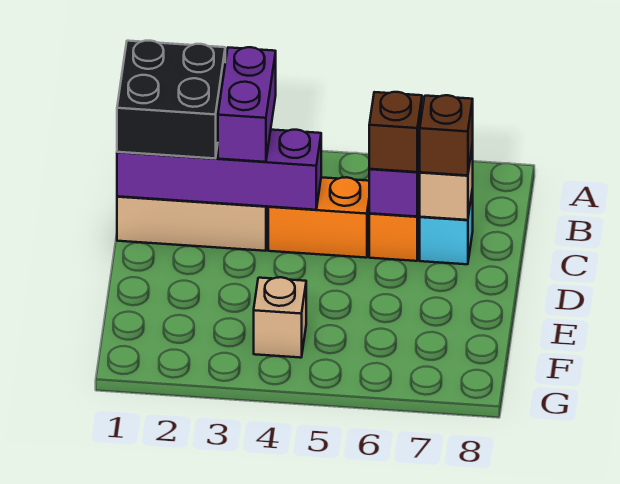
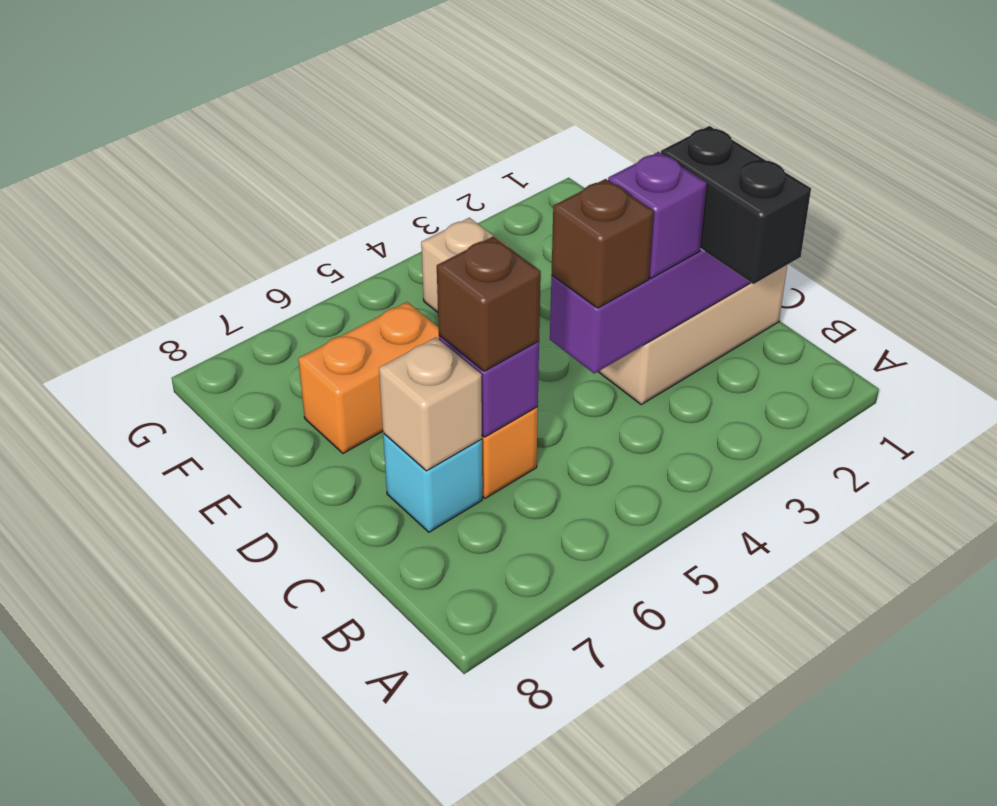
black brick B1:C2 level 3 -> black brick B2:C2 level 3
purple brick B3:C3 level 3 -> purple brick C3 level 3
orange brick C4:C5 level 1 -> orange brick E6:E7 level 1
brown brick C7 level 3 -> brown brick C4 level 3

